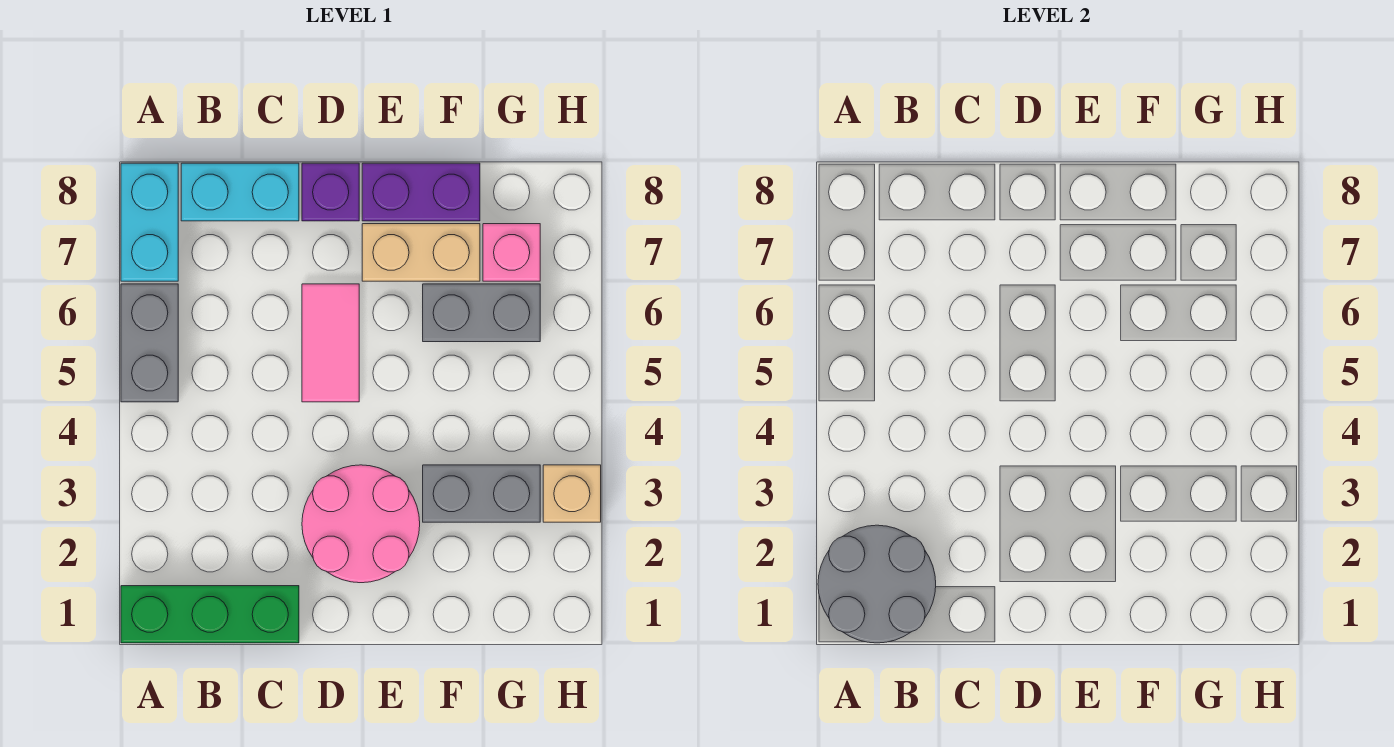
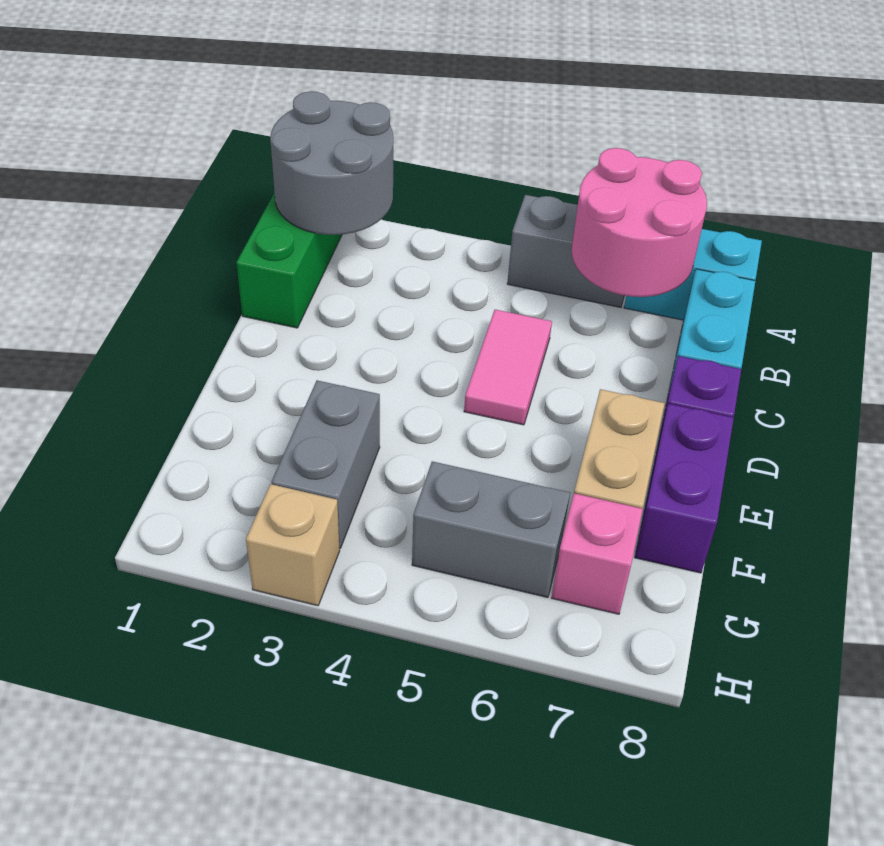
pink round brick D2:E3 level 1 -> pink round brick A6:B7 level 2
pink tile D5:D6 level 1 -> pink tile C5:D5 level 1
grey brick F6:G6 level 1 -> grey brick G5:G6 level 1

